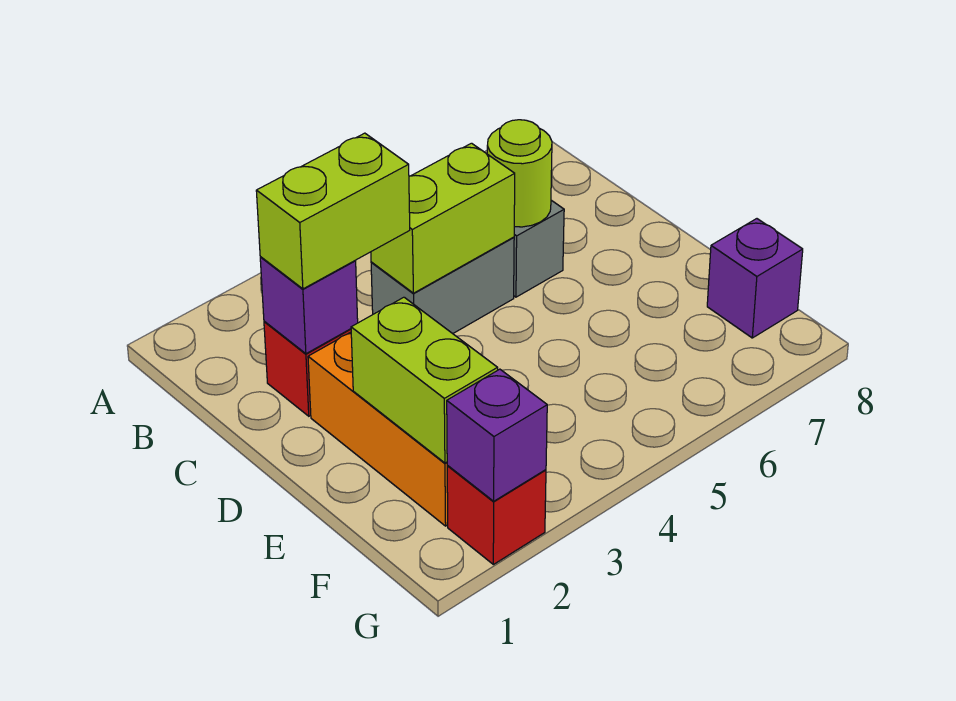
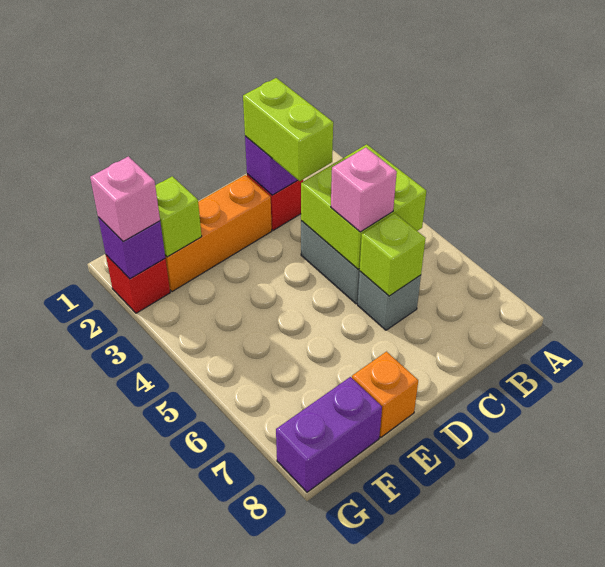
lime brick C4:C5 level 2 -> lime brick B4:C5 level 2
none -> pink brick C5 level 3
lime round brick C6 level 2 -> lime brick C6 level 2
lime brick E2:F2 level 2 -> lime brick F2 level 2
none -> orange brick E8 level 1
purple brick F8 level 1 -> purple brick F8:G8 level 1
none -> pink brick G2 level 3

